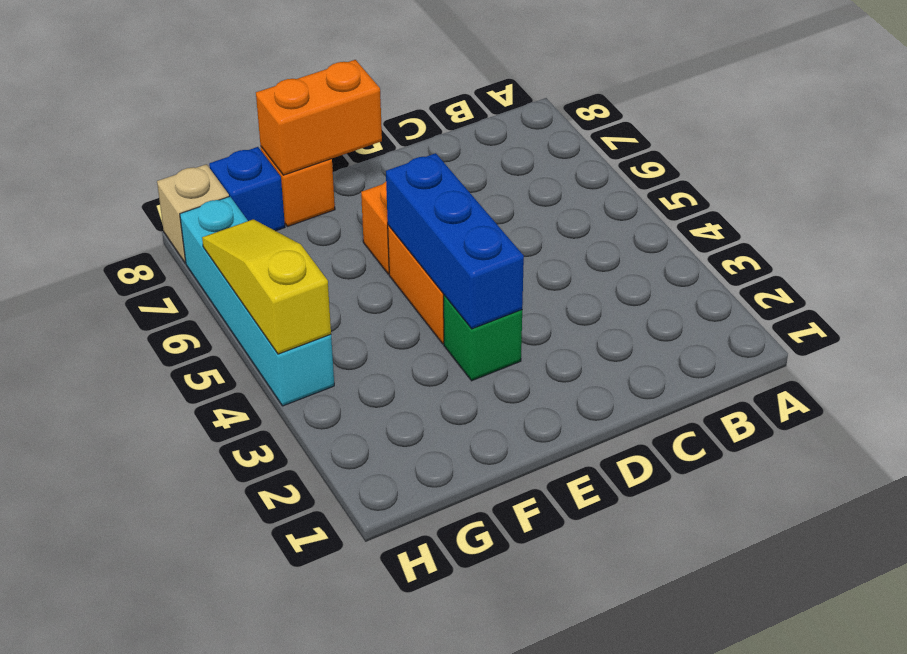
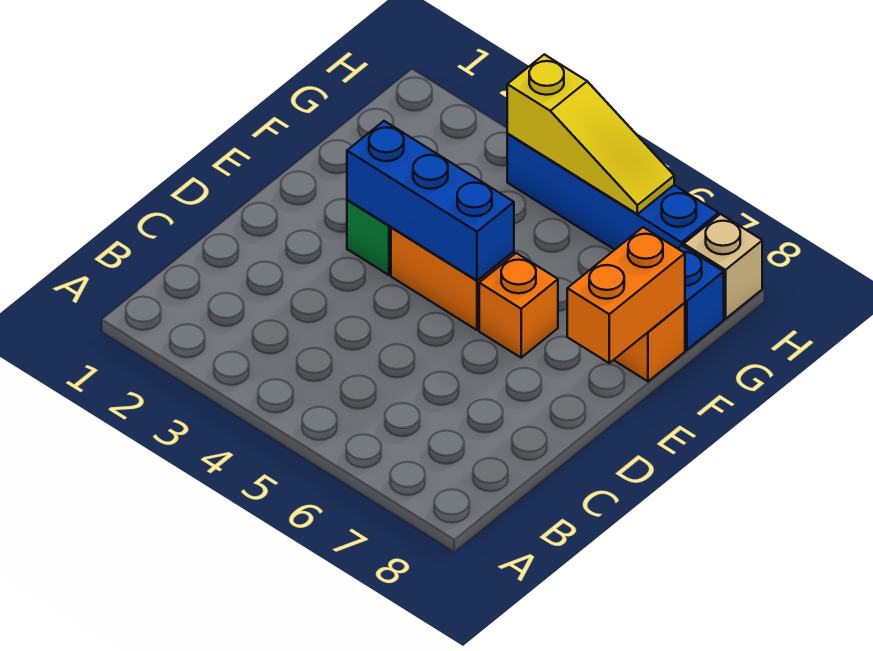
cyan brick H4:H7 level 1 -> blue brick H4:H7 level 1

